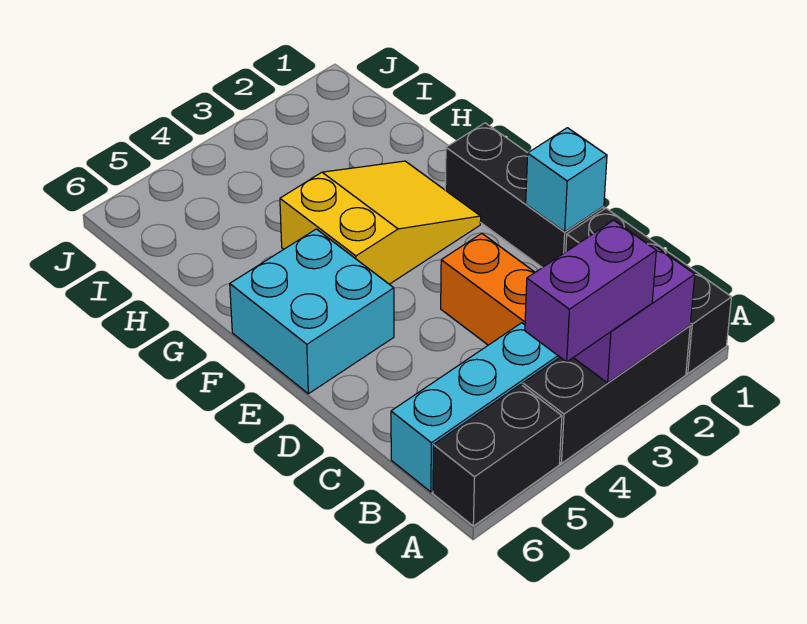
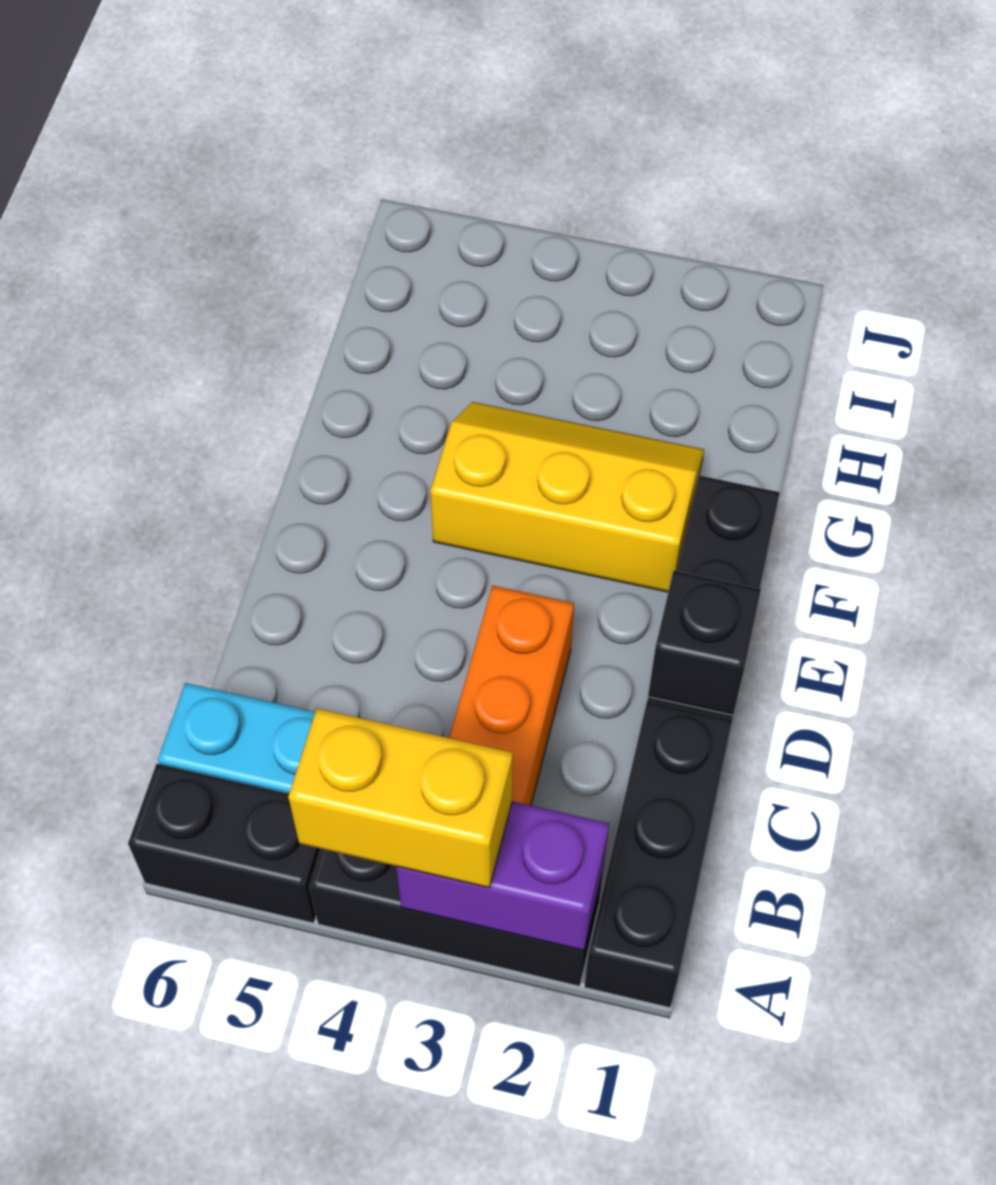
purple brick A3:A4 level 3 -> yellow brick A3:A4 level 3
cyan brick D1 level 2 -> black brick D1 level 2
cyan brick E5:F6 level 1 -> none
yellow slope F2:G4 level 1 top 4 -> yellow slope F2:G4 level 1 top F

